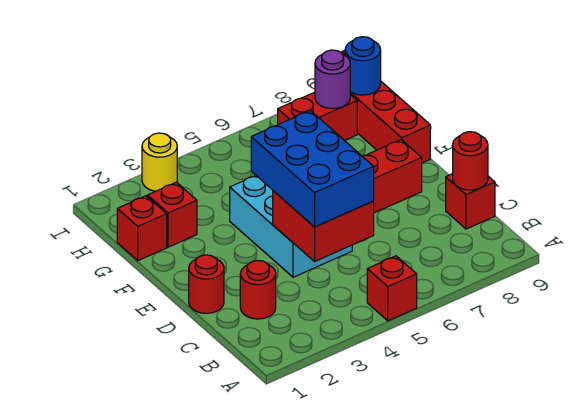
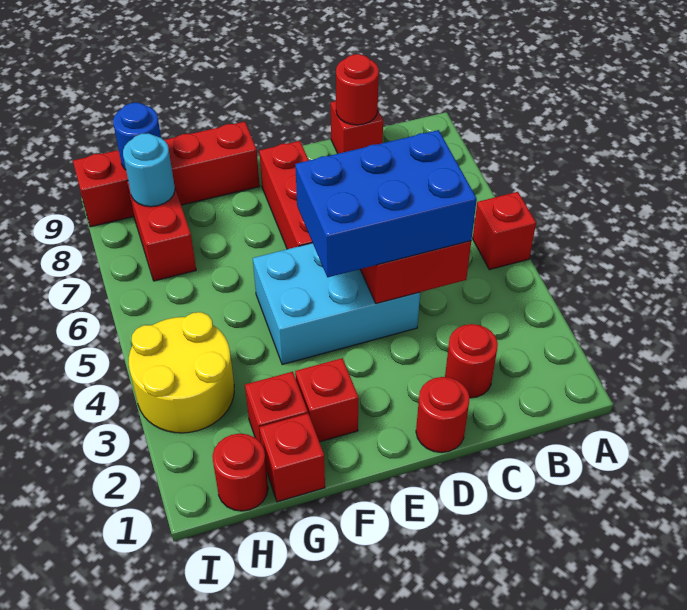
none -> red brick F2 level 1
none -> red round brick H1 level 1
purple round brick H8 level 2 -> cyan round brick H8 level 2
yellow round brick I3 level 1 -> yellow round brick H3:I4 level 1

